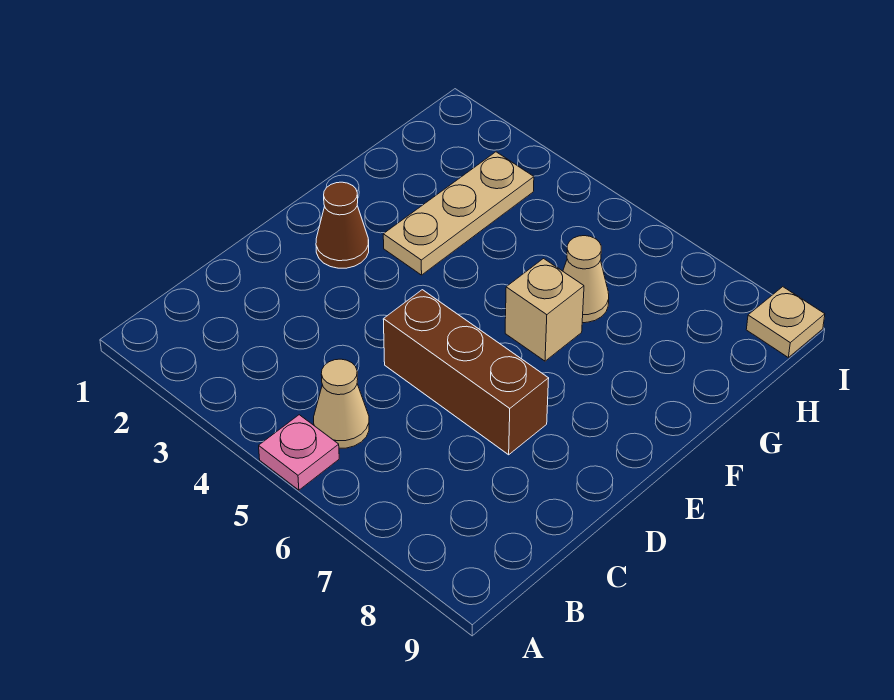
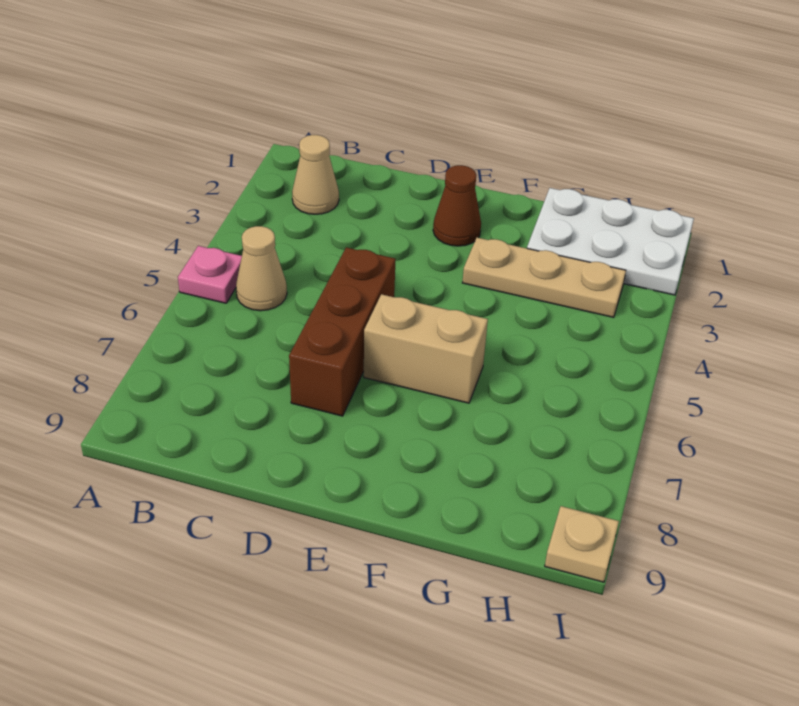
tan brick F6 level 1 -> tan brick E6:F6 level 1
none -> white plate G1:I2 level 1
tan cone G6 level 1 -> tan cone B2 level 1

